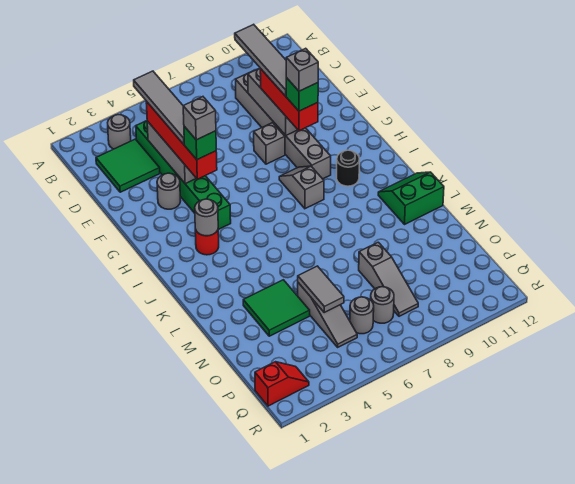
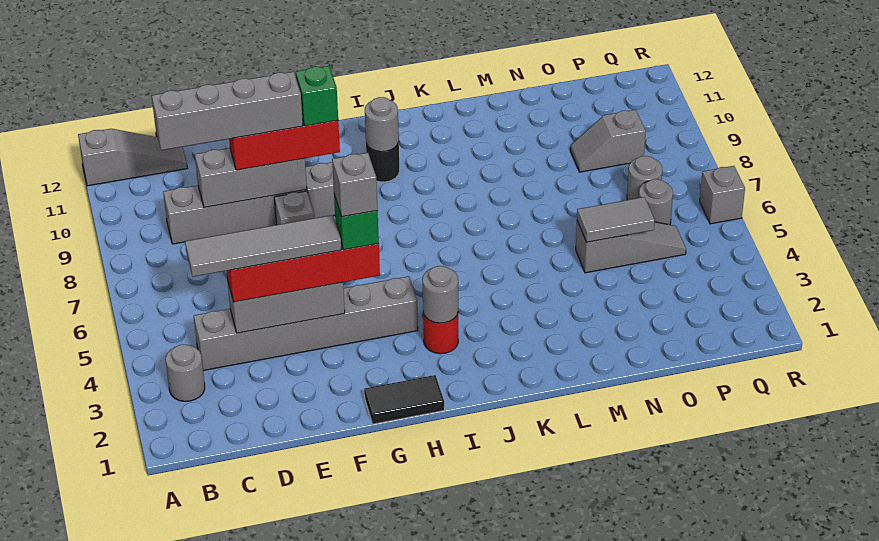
green tile C2:D3 level 1 -> none
green brick C4:H4 level 1 -> grey brick C4:H4 level 1
grey tile C9:F9 level 4 -> grey brick C9:F9 level 4
grey round brick F3 level 1 -> grey round brick I10 level 2
none -> black tile G1:H1 level 1
grey brick G9 level 5 -> grey brick R6 level 1
grey slope H8:I8 level 1 top I -> grey slope O9:P9 level 1 top P
green slope K11:L12 level 1 top L -> none
green tile M3:N4 level 1 -> none
grey slope N8:P8 level 1 top N -> grey slope A12:C12 level 1 top A
red slope Q1:Q2 level 1 top 1 -> none

